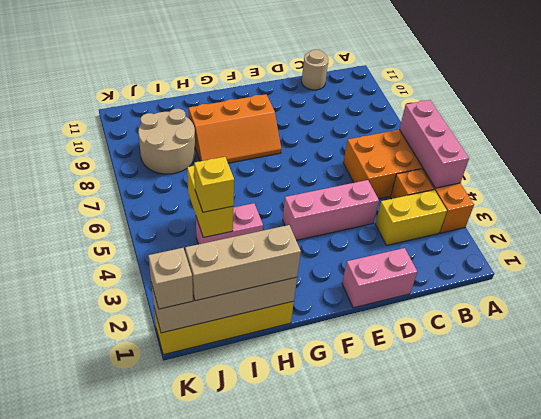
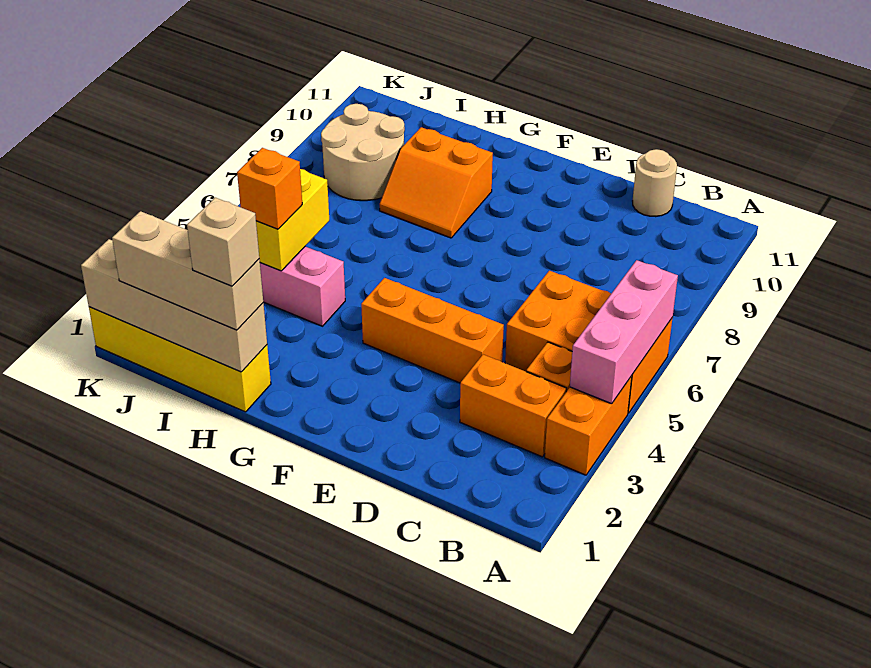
yellow brick B3:C3 level 1 -> orange brick B3:C3 level 1
pink brick D1:E1 level 1 -> none
pink brick D4:F4 level 1 -> orange brick D4:F4 level 1
orange slope F8:H9 level 1 top 9 -> orange slope G8:H9 level 1 top 9
yellow brick I4 level 3 -> orange brick I4 level 3
tan brick K1 level 3 -> tan brick H1 level 4

